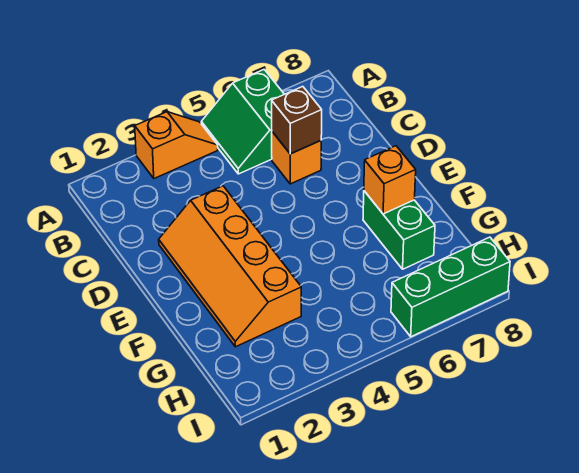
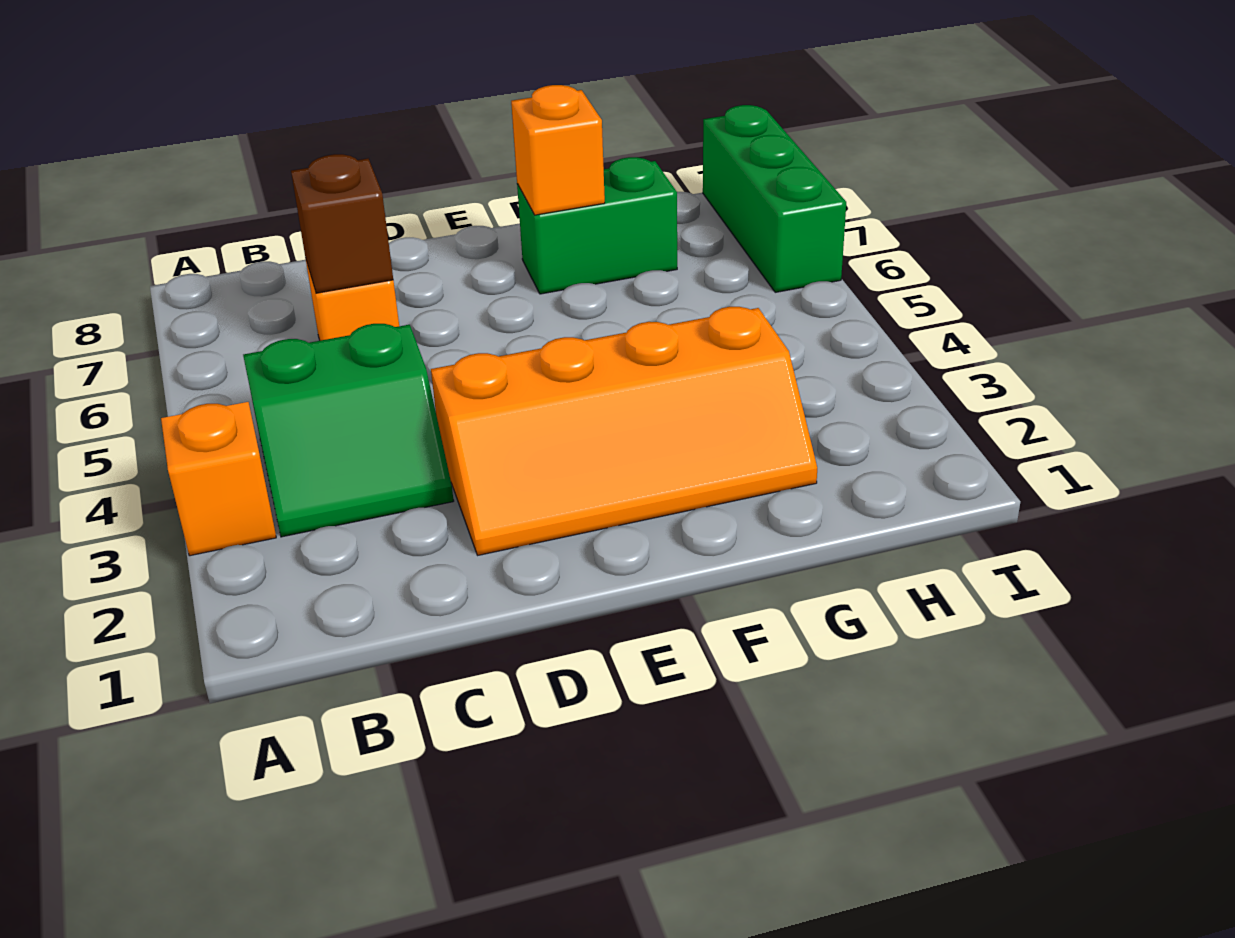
green slope A5:B6 level 1 top 6 -> green slope B3:C4 level 1 top 4

